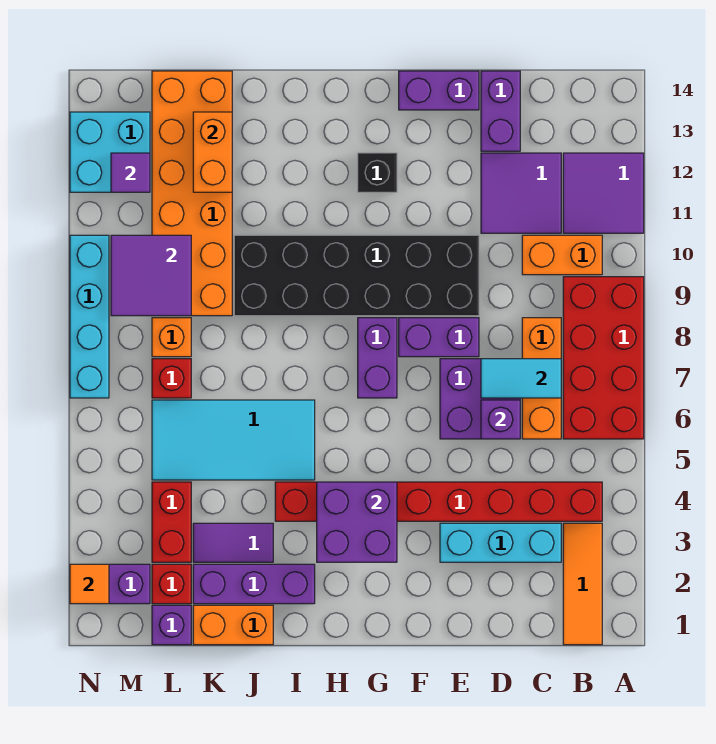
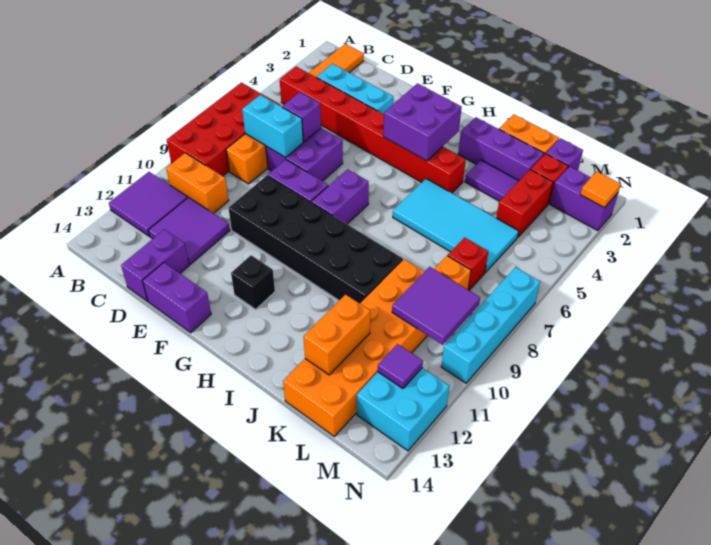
cyan tile C7:D7 level 2 -> cyan brick C7:D7 level 2

